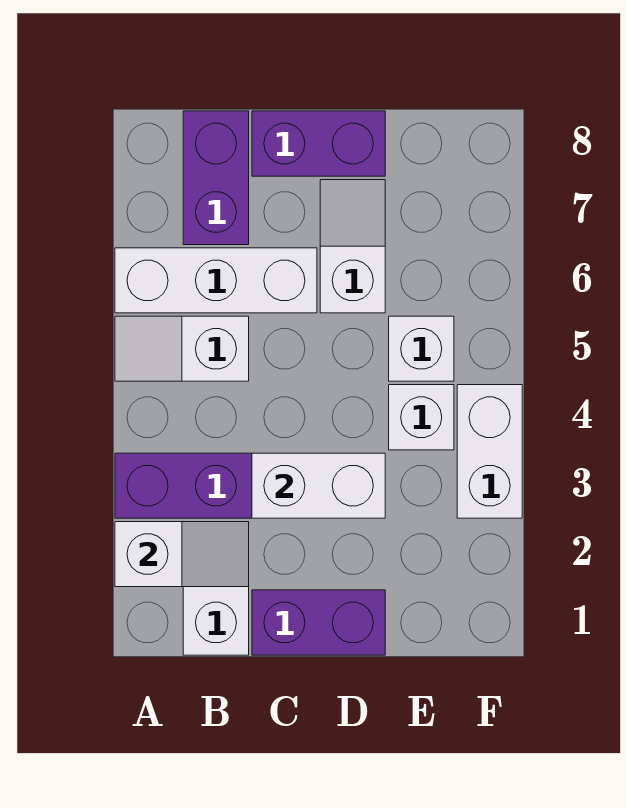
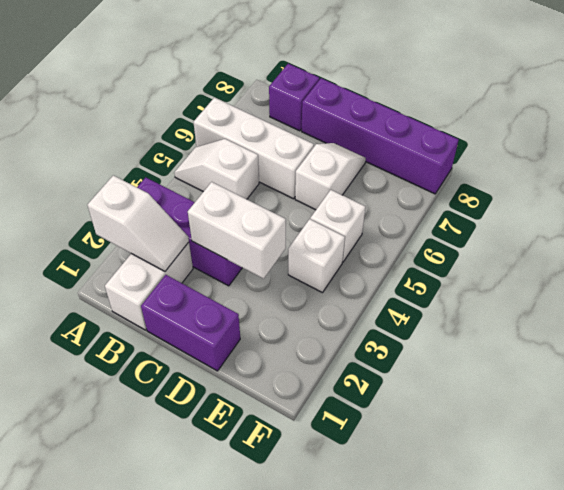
purple brick B7:B8 level 1 -> purple brick B8 level 1
purple brick C8:D8 level 1 -> purple brick C8:F8 level 1
white brick F3:F4 level 1 -> none

